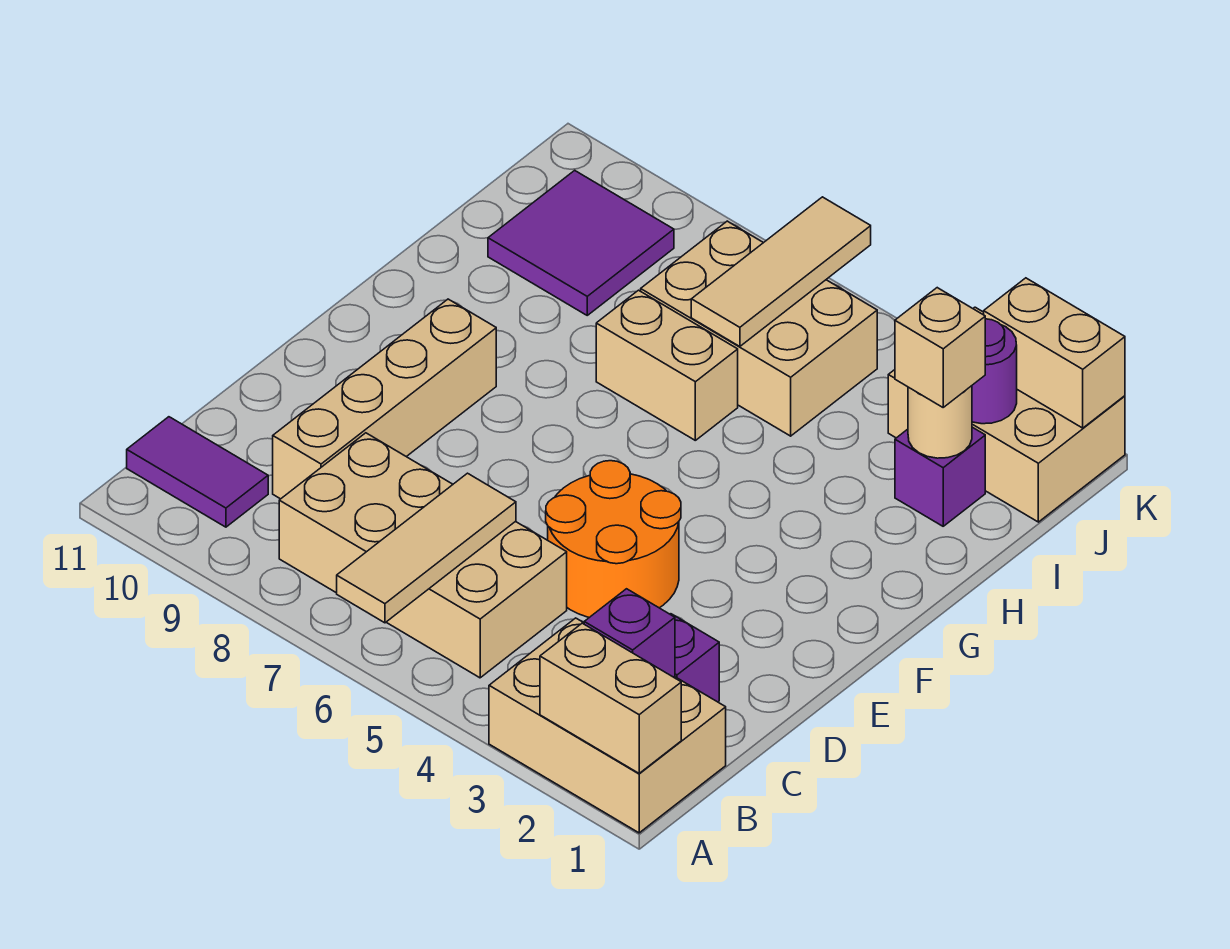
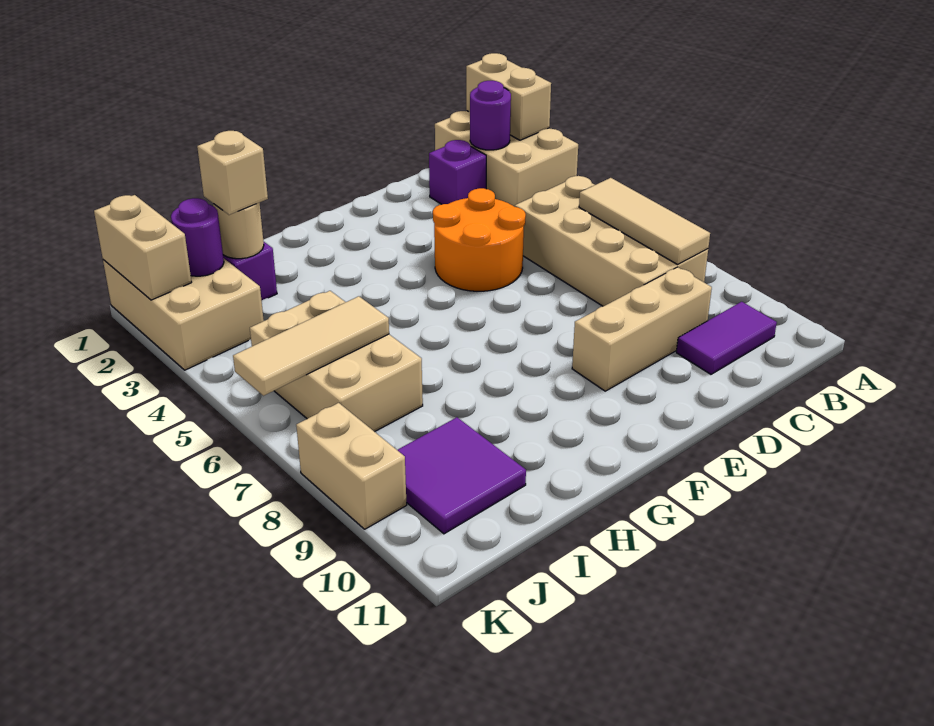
tan tile A6:C6 level 2 -> tan tile B6:B8 level 2
purple brick B2 level 2 -> purple round brick B2 level 2
purple tile B10:B11 level 1 -> purple tile B10:C10 level 1
tan brick C9:F9 level 1 -> tan brick C9:E9 level 1
tan brick H6:H7 level 1 -> tan brick K8:K9 level 1

